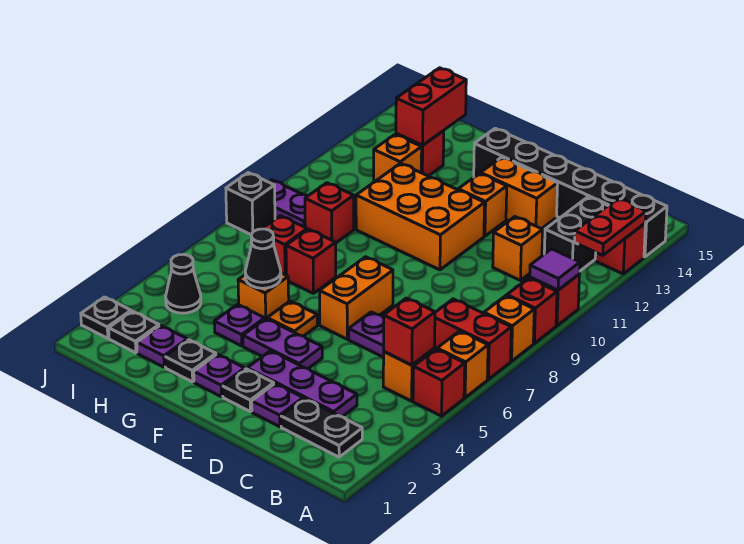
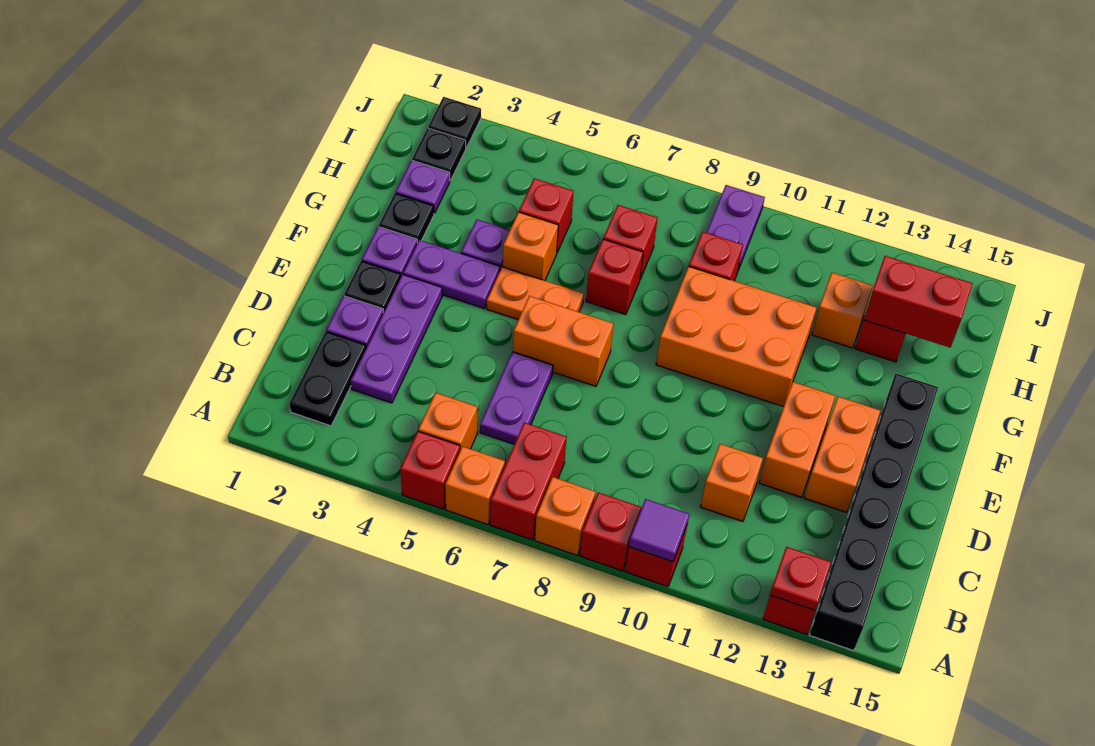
red plate A12:A13 level 2 -> red plate A13 level 2
red brick B5 level 2 -> red brick H5 level 1
black brick B12:B13 level 1 -> none
purple plate E4:F4 level 1 -> purple plate F3:F4 level 1
orange brick E10:G11 level 1 -> orange brick F9:G11 level 1
orange brick E12 level 1 -> orange brick D12:E12 level 1
orange plate F5 level 1 -> orange plate F5:F6 level 1
black cone G5 level 2 -> none
black cone I4 level 1 -> none
black brick J8 level 1 -> none

